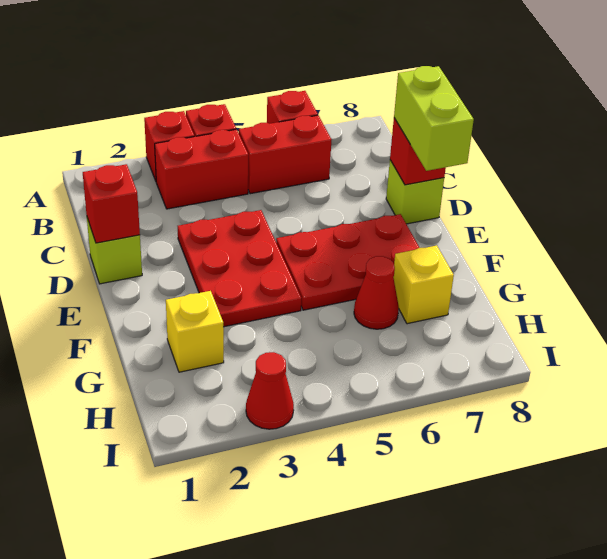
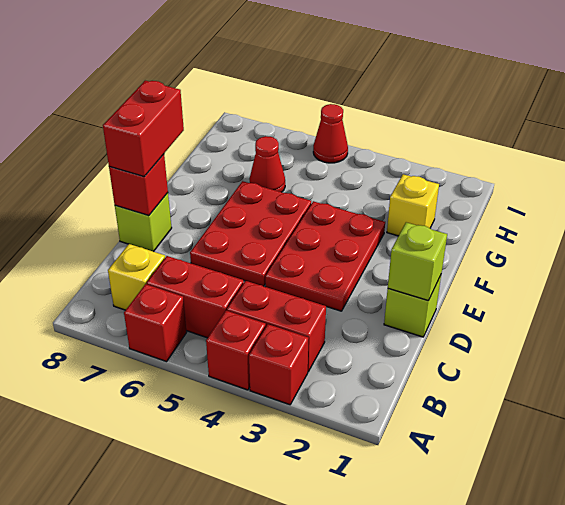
red brick D1 level 2 -> lime brick D1 level 2
lime brick D8:E8 level 3 -> red brick D8:E8 level 3
red plate E5:F7 level 1 -> red plate D5:F6 level 1
yellow brick G7 level 1 -> yellow brick B7 level 1
red cone I3 level 1 -> red cone I5 level 1

